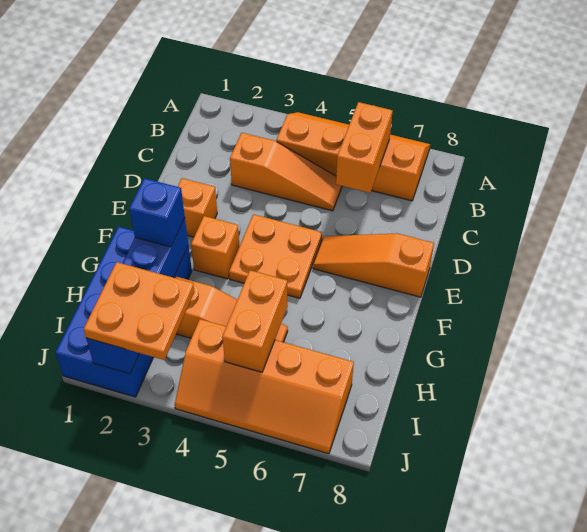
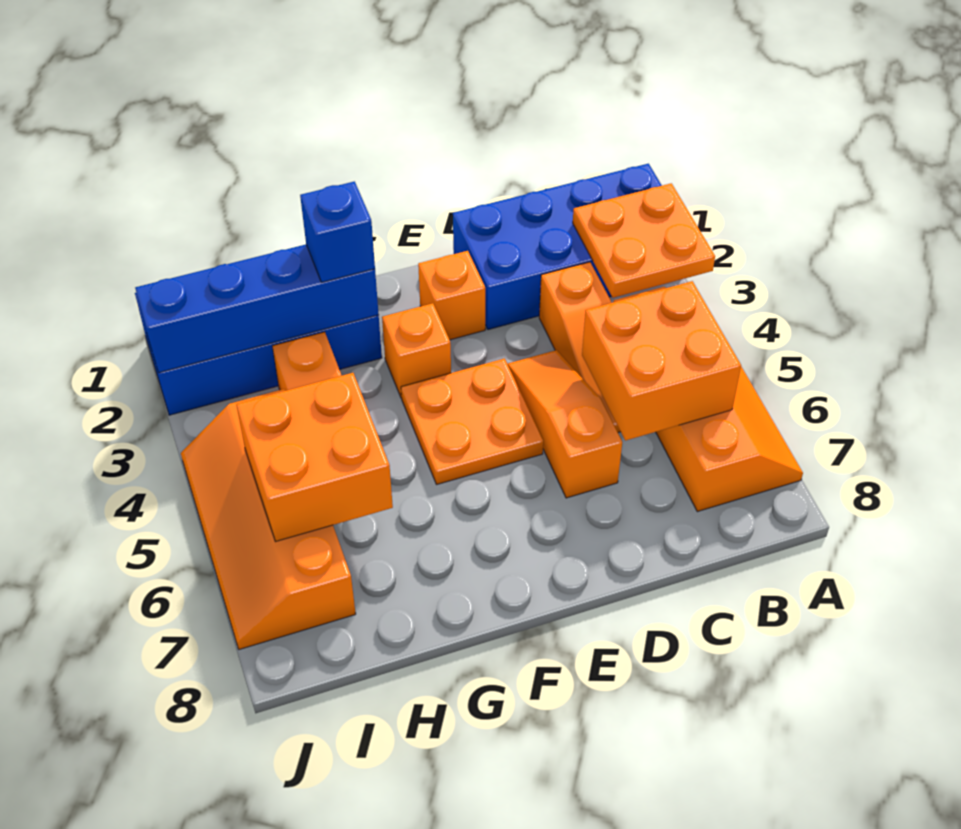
none -> blue brick A1:D2 level 1
orange brick B6:C6 level 2 -> orange brick B5:C6 level 2
orange slope E6:E8 level 1 top 8 -> orange slope D4:D6 level 1 top 6
orange brick H5:I5 level 2 -> orange brick H5:I6 level 2
orange plate I2:J3 level 3 -> orange plate A2:B3 level 2

